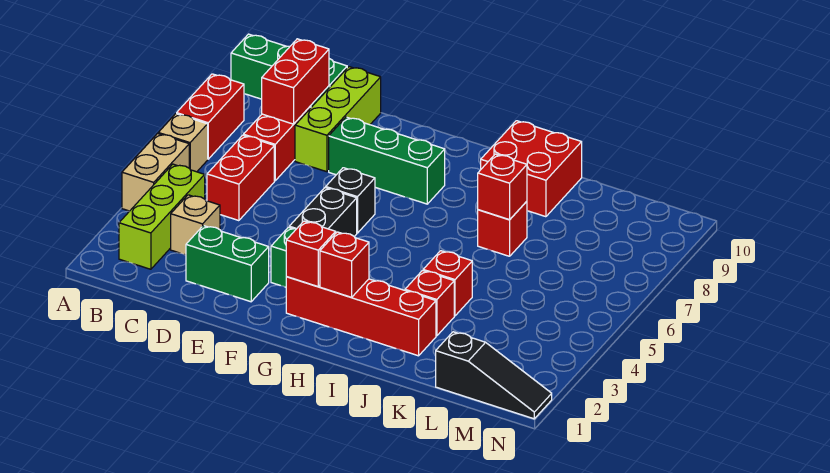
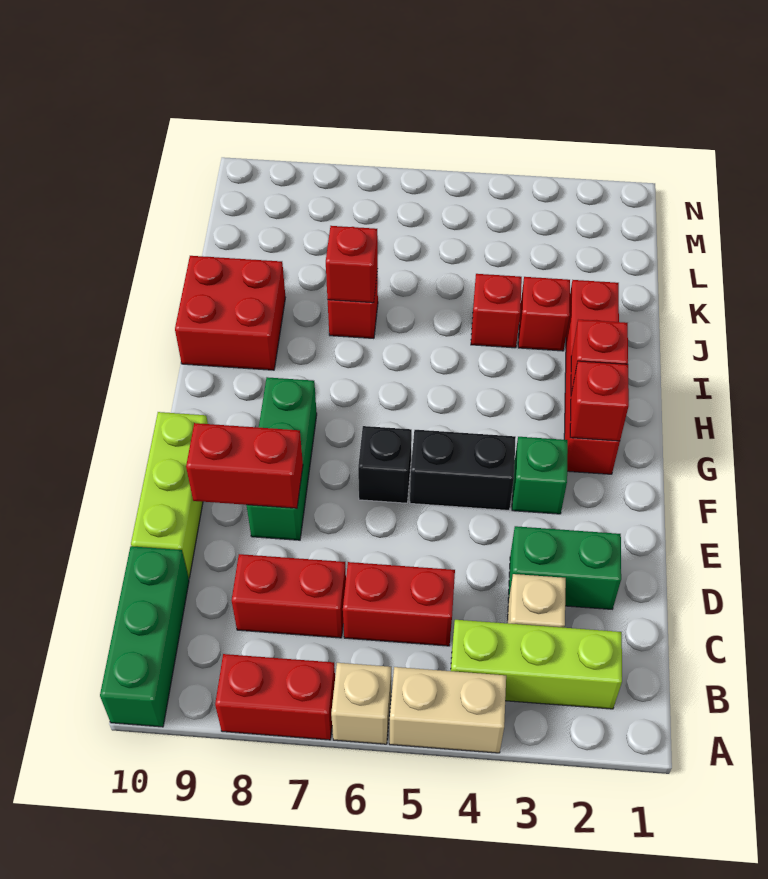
red brick C8:C9 level 2 -> red brick E8:E9 level 2
green brick D2:E2 level 1 -> green brick D2:D3 level 1
lime brick D8:D10 level 1 -> lime brick D10:F10 level 1
black slope L1:N1 level 1 top L -> none

